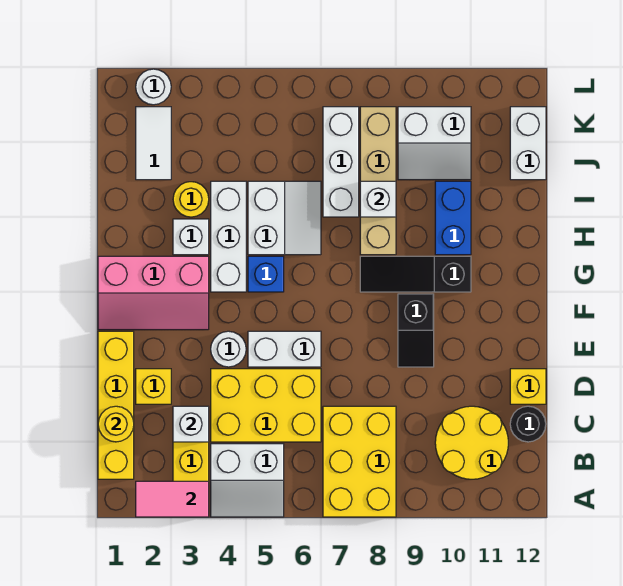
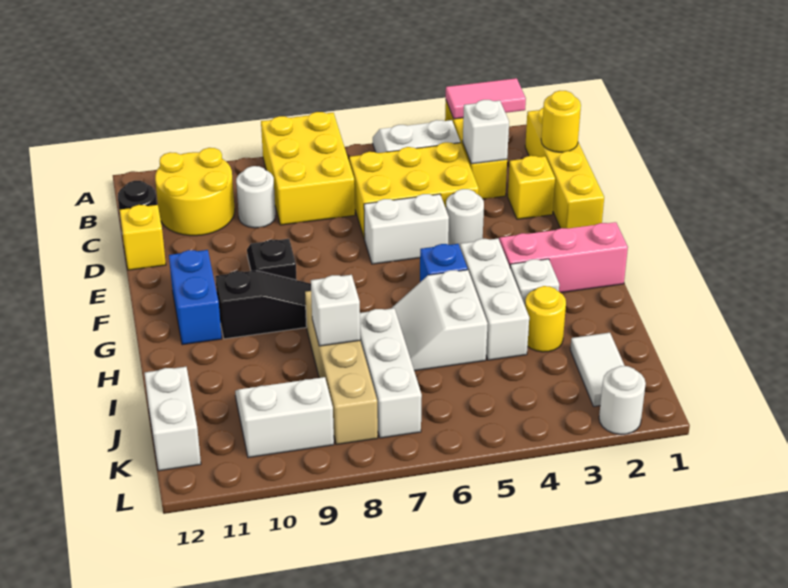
none -> white round brick C9 level 1
blue brick H10:I10 level 1 -> blue brick F11:G11 level 1

